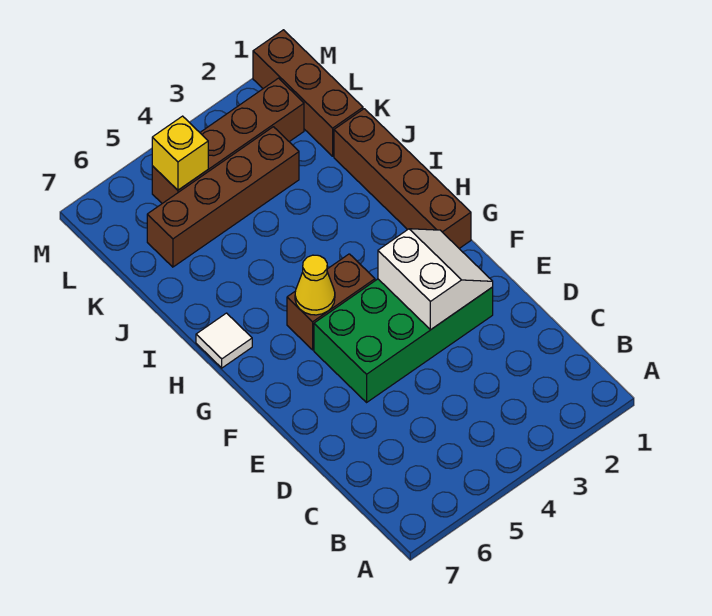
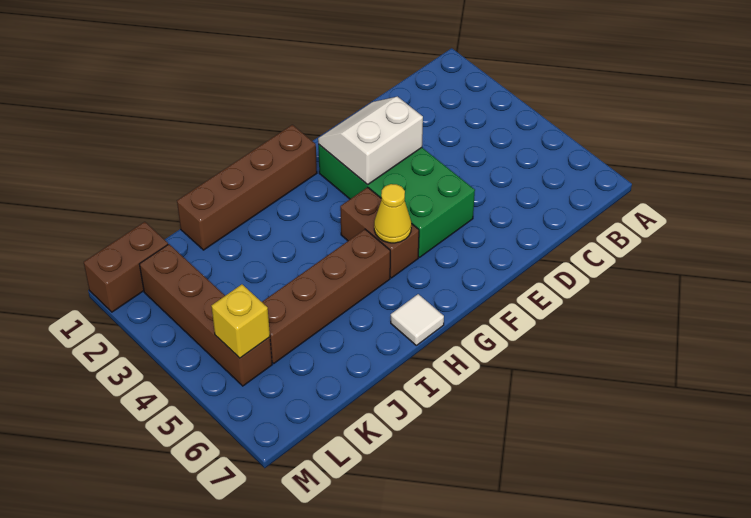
brown brick K1:M1 level 1 -> brown brick L1:M1 level 1
brown brick K3:K6 level 1 -> brown brick H5:K5 level 1

